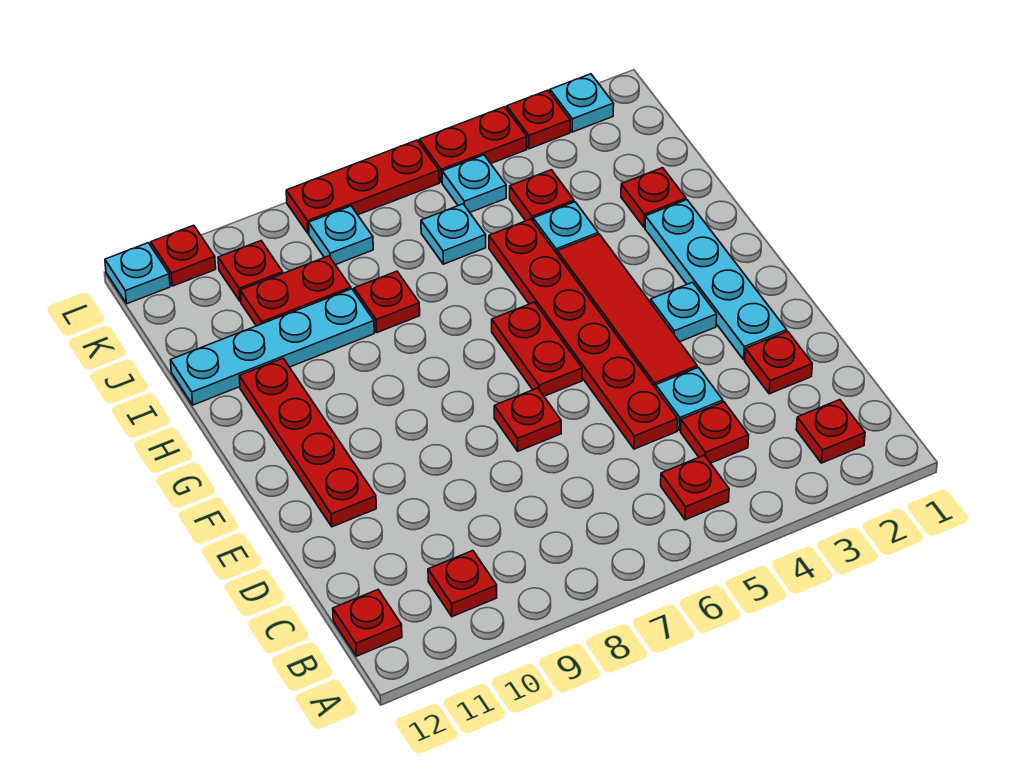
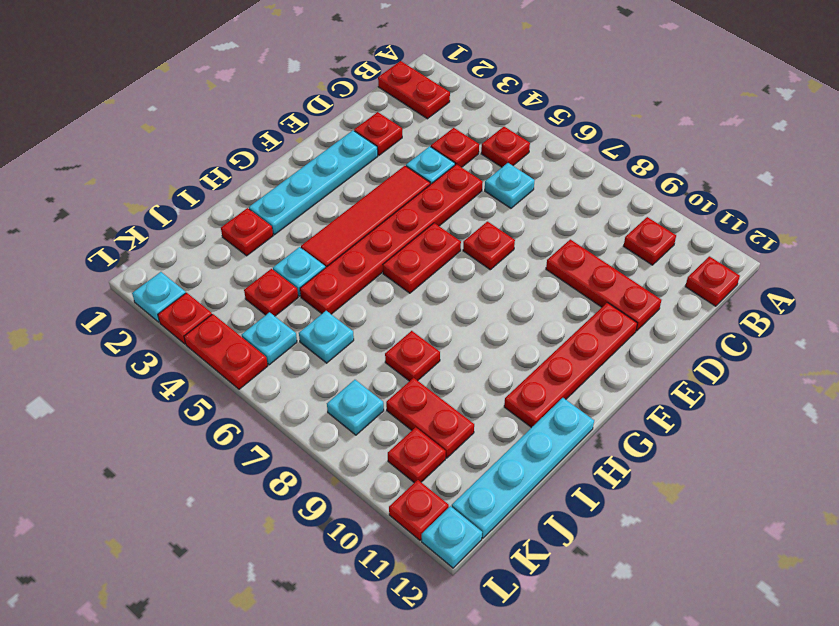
red plate B2 level 1 -> red plate B1:B2 level 1
cyan plate F3 level 1 -> cyan plate C6 level 1
cyan plate I9:I12 level 1 -> cyan plate H12:K12 level 1
red plate L6:L8 level 1 -> red plate D9:D11 level 1

